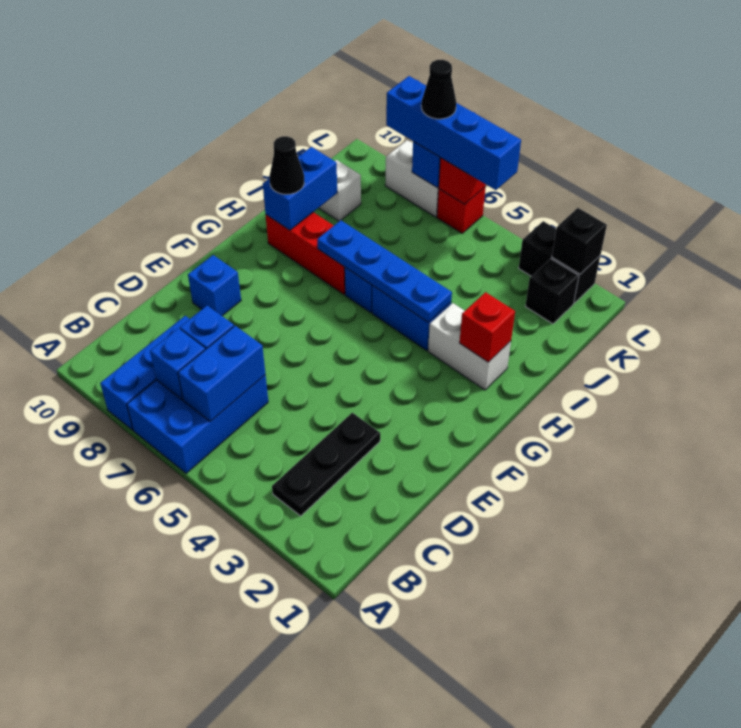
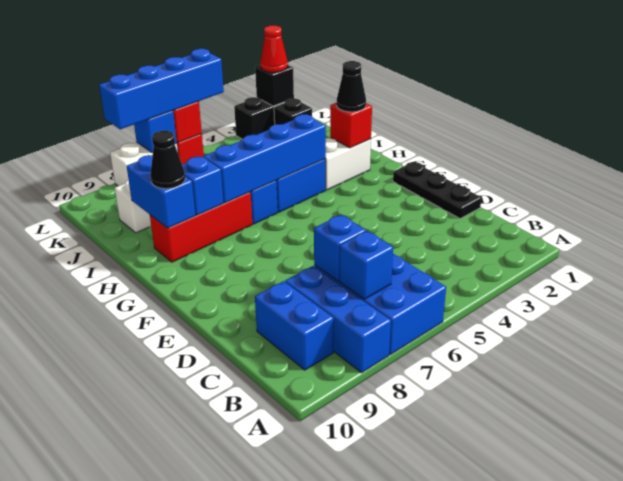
black plate B3:D3 level 1 -> black plate D1:F1 level 1
blue brick B6:C6 level 2 -> blue brick B9:C9 level 1
blue brick E9 level 1 -> blue brick H8 level 2
blue plate H4:H7 level 2 -> blue brick H4:H7 level 2
none -> red cone L2 level 3
black cone L7 level 4 -> black cone H2 level 3

